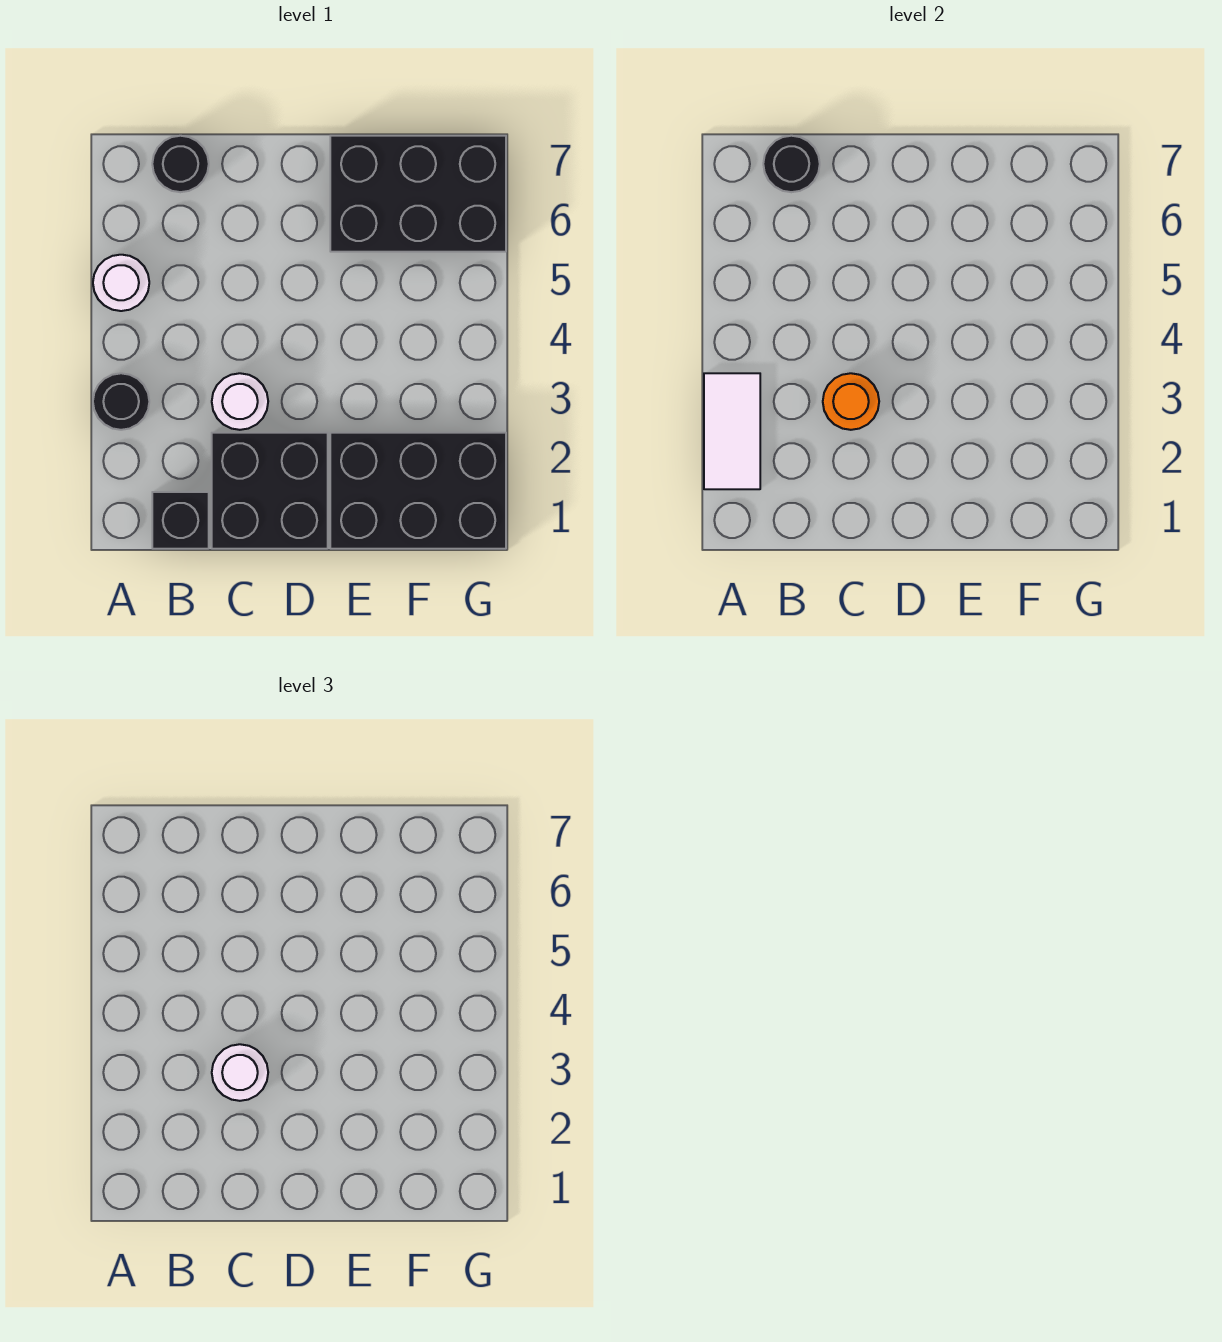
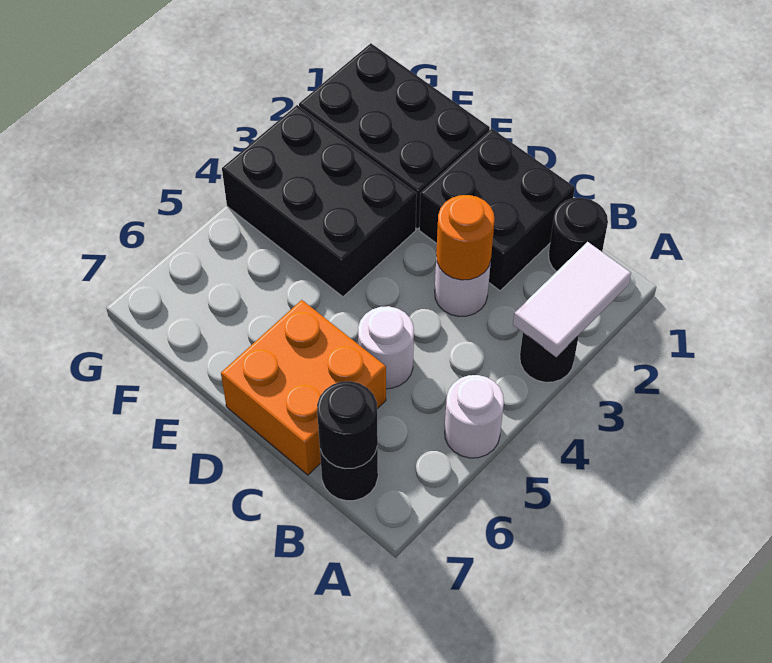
black brick B1 level 1 -> black round brick B1 level 1
white round brick C3 level 3 -> white round brick C5 level 1
none -> orange brick C6:D7 level 1
black brick E6:G7 level 1 -> black brick E3:G4 level 1

